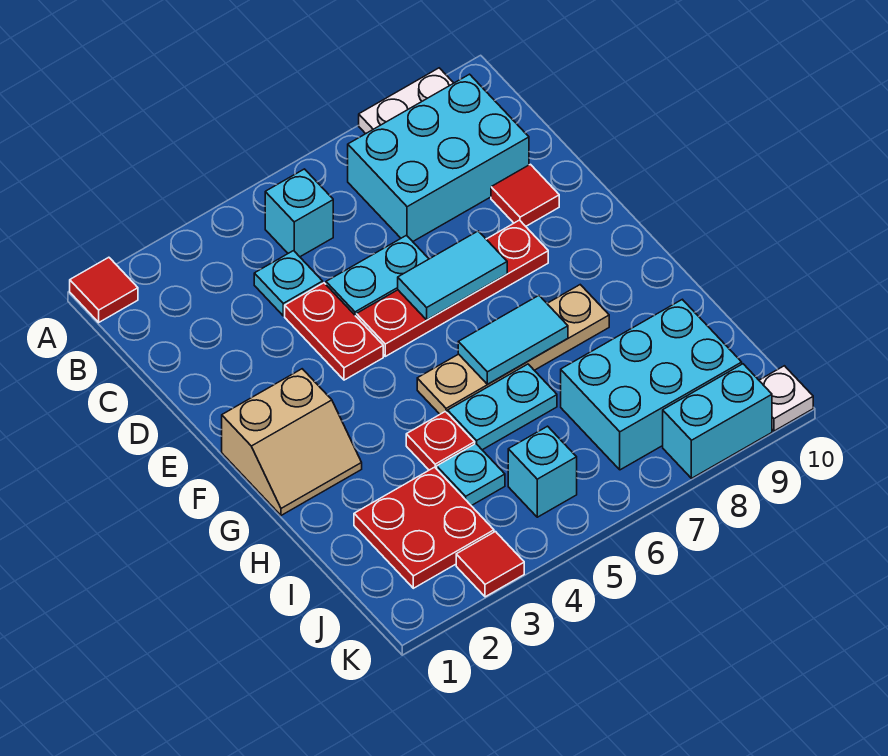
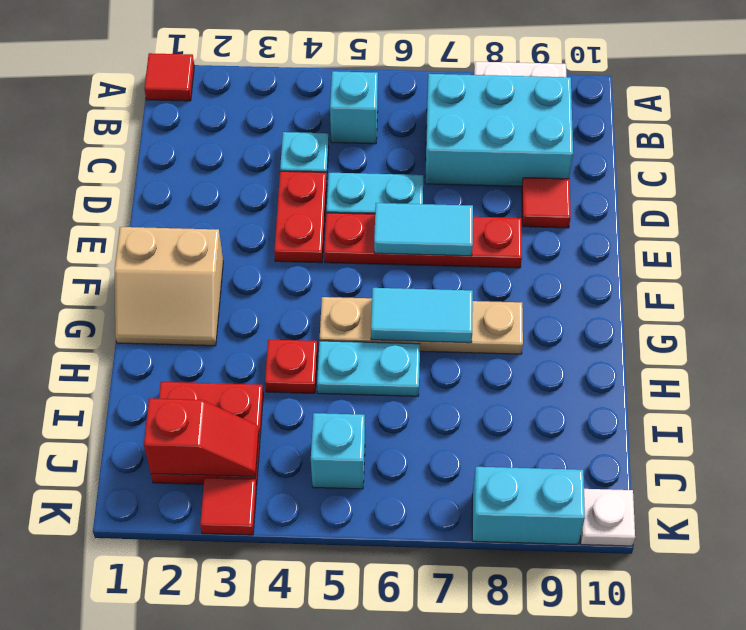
cyan plate I4 level 1 -> none
cyan brick I7:J9 level 1 -> none
none -> red slope J2:J3 level 2 top 2

